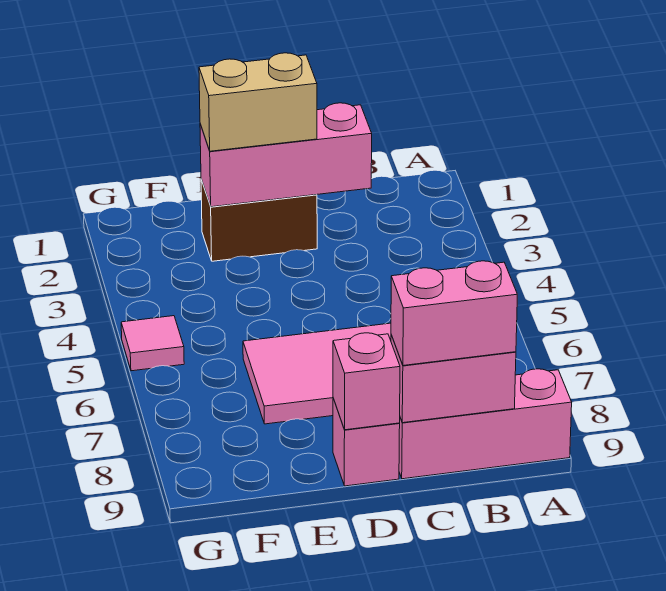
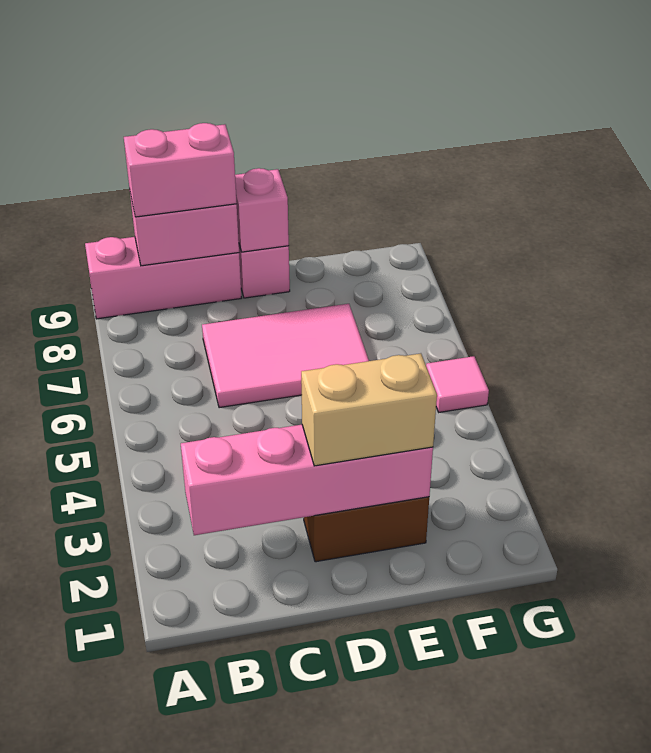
pink brick C2:E2 level 2 -> pink brick B2:E2 level 2

